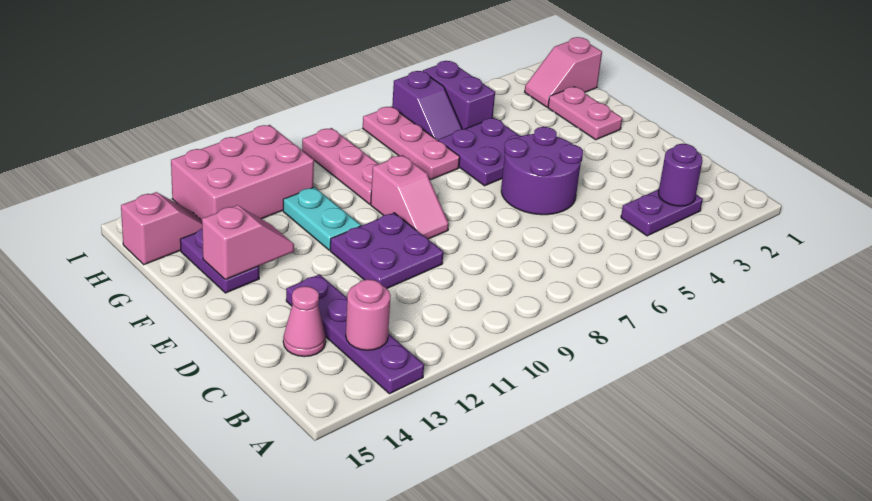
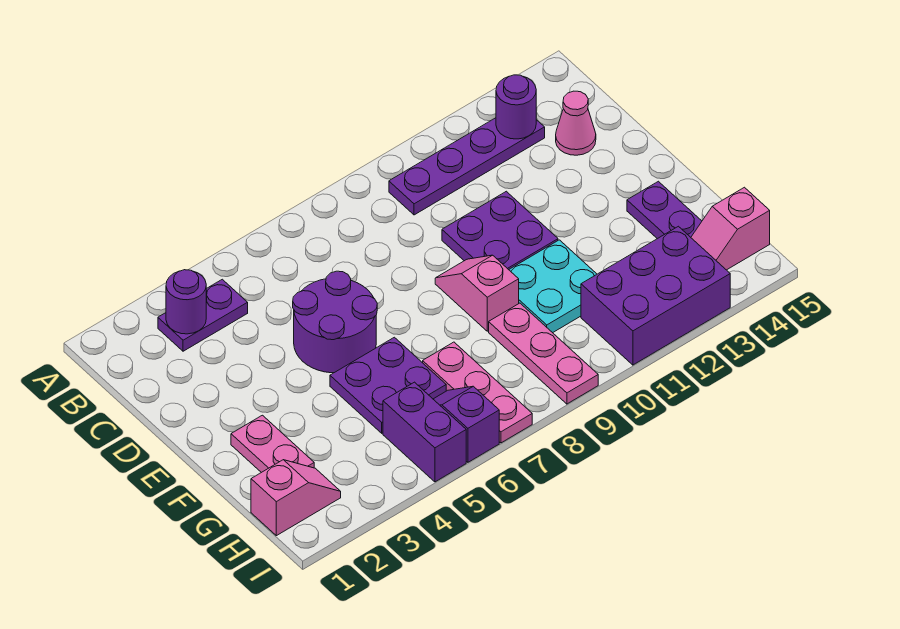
purple plate A13:D13 level 1 -> purple plate B10:B13 level 1
pink round brick B13 level 2 -> purple round brick B13 level 2
cyan plate F11:G11 level 1 -> cyan plate F10:G11 level 1
pink slope F13:F14 level 2 top 14 -> none
pink brick H11:I13 level 1 -> purple brick H11:I13 level 1

